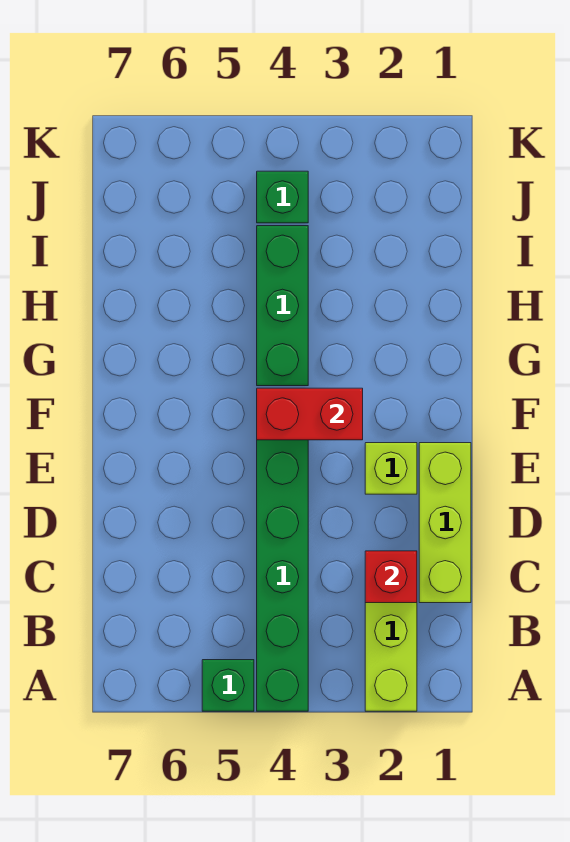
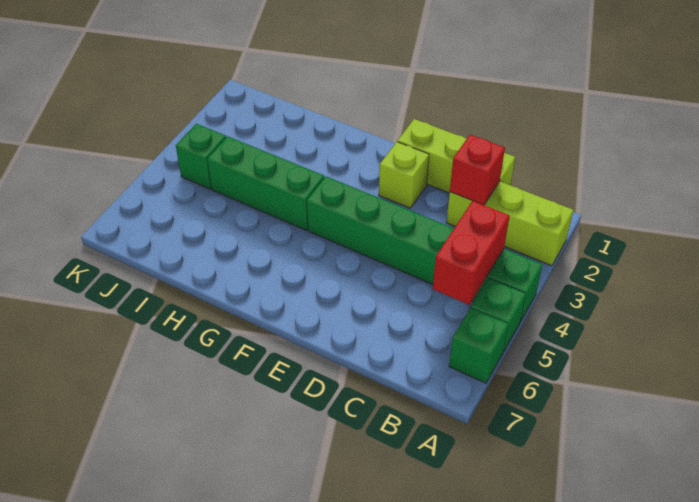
none -> green brick A6 level 1
red brick F3:F4 level 2 -> red brick B4:B5 level 2

